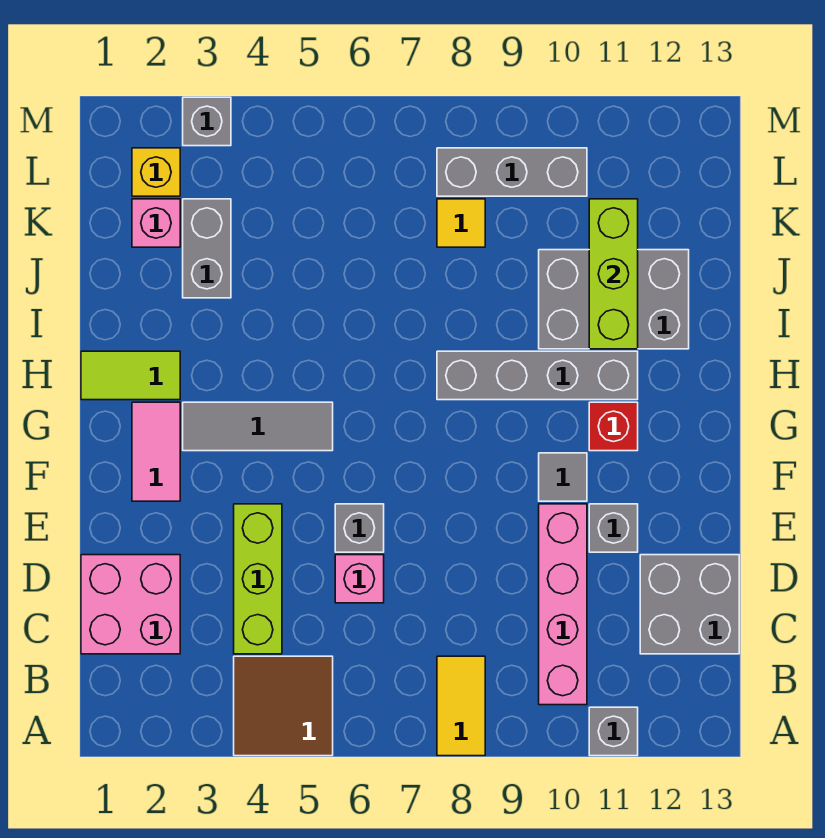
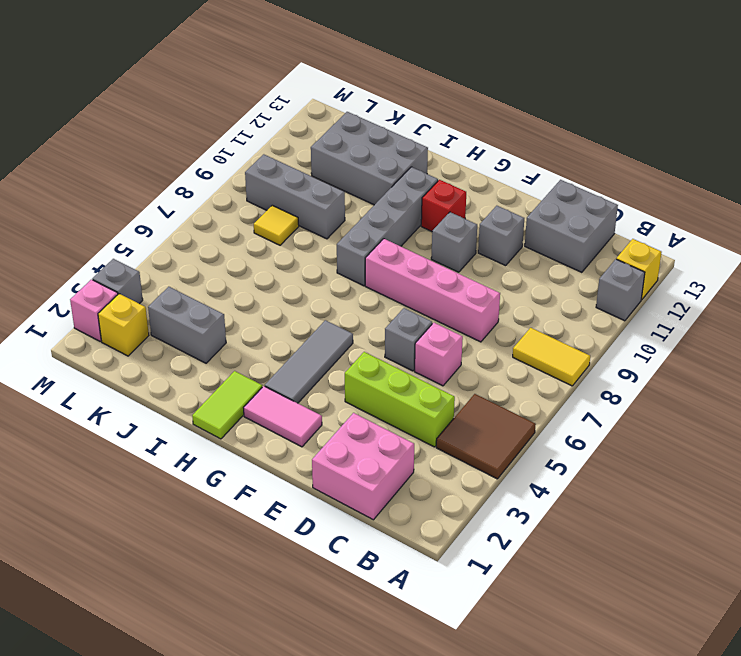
none -> yellow brick A12 level 1
pink brick B10:E10 level 1 -> pink brick D8:G8 level 1
grey tile F10 level 1 -> grey brick F10 level 1
grey brick I10:J12 level 1 -> grey brick I11:K12 level 1
lime brick I11:K11 level 2 -> none
pink brick K2 level 1 -> pink brick M2 level 1
grey brick L8:L10 level 1 -> grey brick J9:L9 level 1

